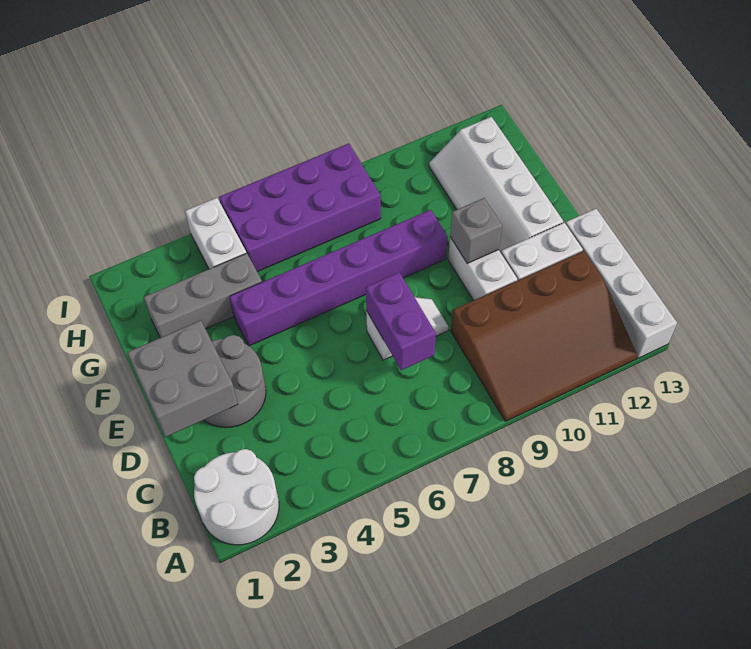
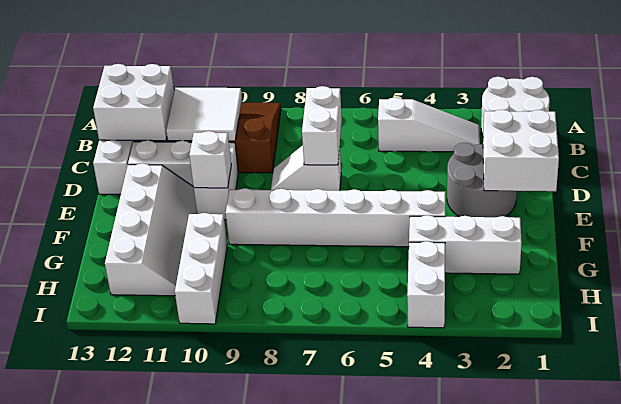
none -> white slope B3:B5 level 1 top 5
none -> white tile B10:C11 level 2
none -> white brick B12:C13 level 2
purple brick C7:D7 level 2 -> white brick C7:D7 level 2
grey brick D1:E2 level 2 -> white brick D1:E2 level 2
grey brick E10 level 2 -> white brick E10 level 2
purple brick F4:F9 level 1 -> white brick F4:F9 level 1
grey brick G2:G4 level 1 -> white brick G2:G4 level 1
none -> white brick G10:I10 level 1
purple brick H5:I8 level 1 -> none

